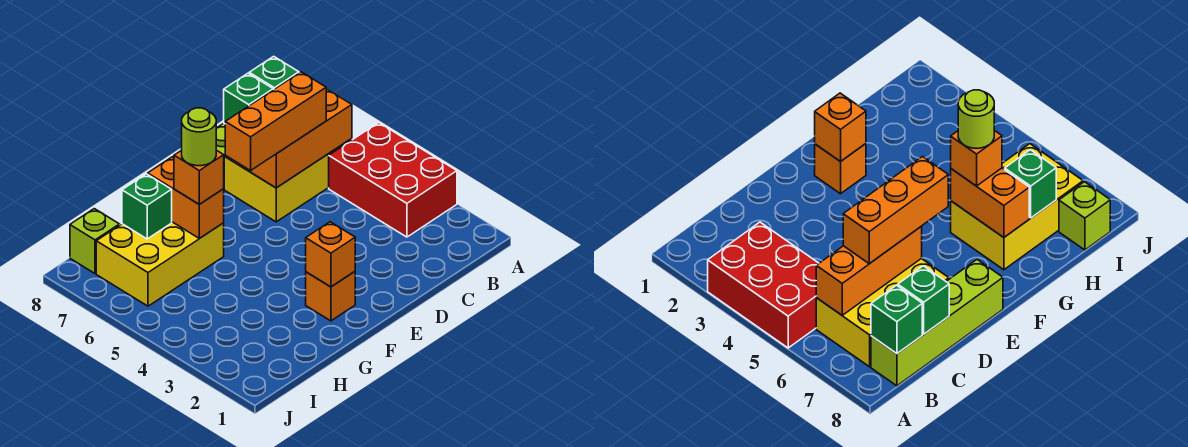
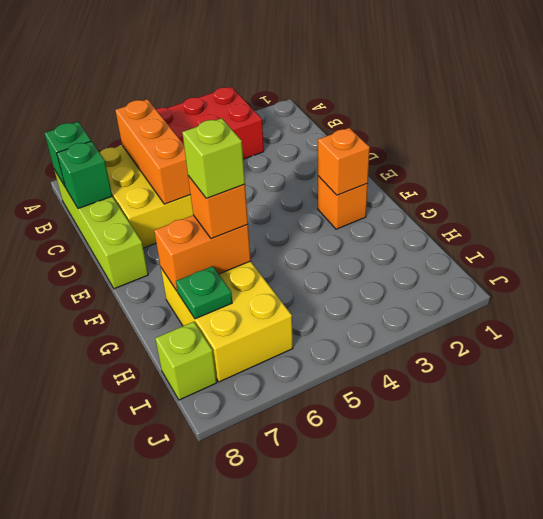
orange brick C6:E6 level 3 -> none
lime round brick G6 level 4 -> lime brick G6 level 4
green brick H7 level 2 -> green plate H7 level 2

